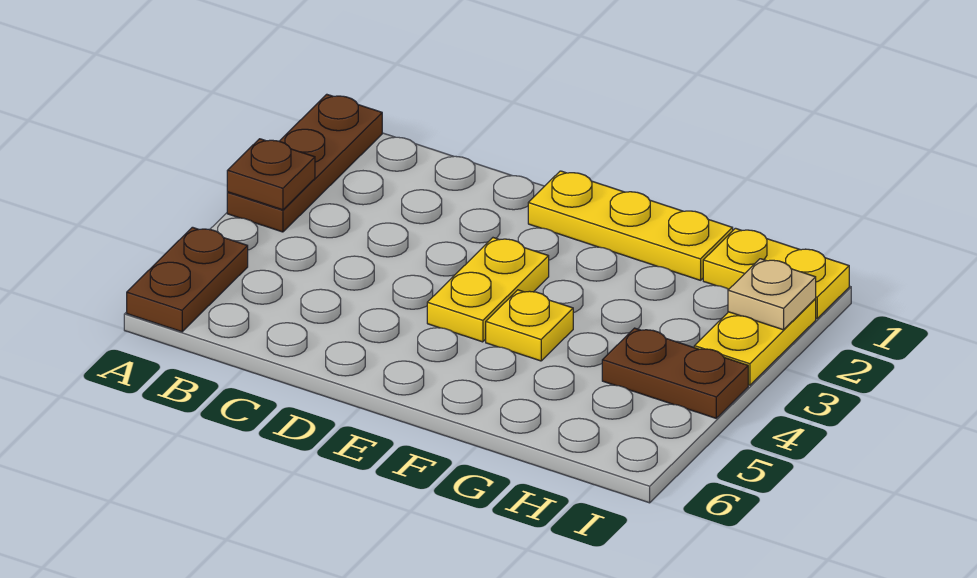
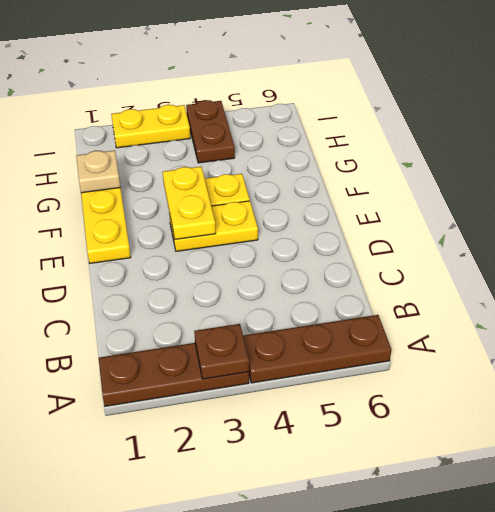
brown plate A5:A6 level 1 -> brown plate A4:A6 level 1
yellow plate H1:I1 level 1 -> yellow plate E3:F3 level 2
tan plate I2 level 2 -> tan plate G1 level 2

